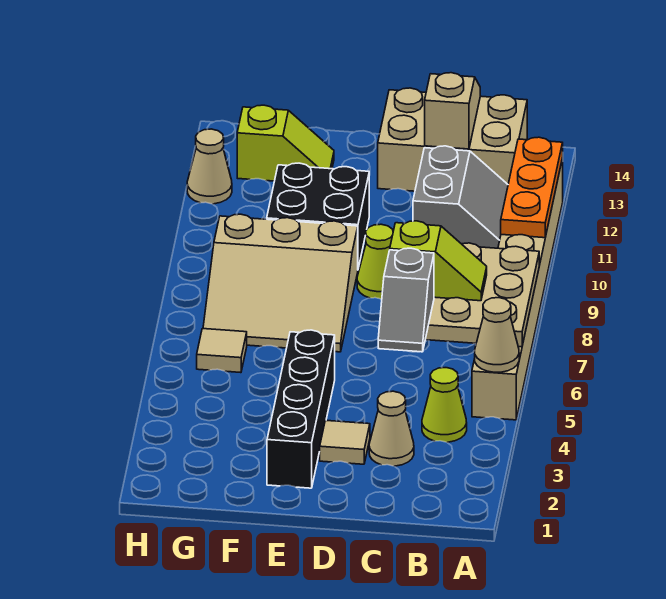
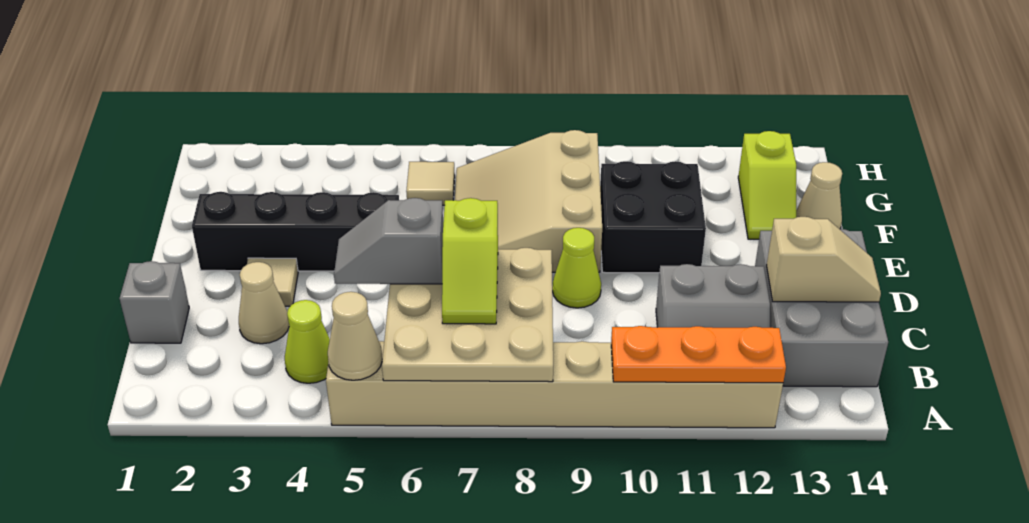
tan brick B13:D14 level 1 -> grey brick B13:D14 level 1
none -> grey brick C1 level 1
tan cone H12 level 1 -> tan cone F14 level 1

